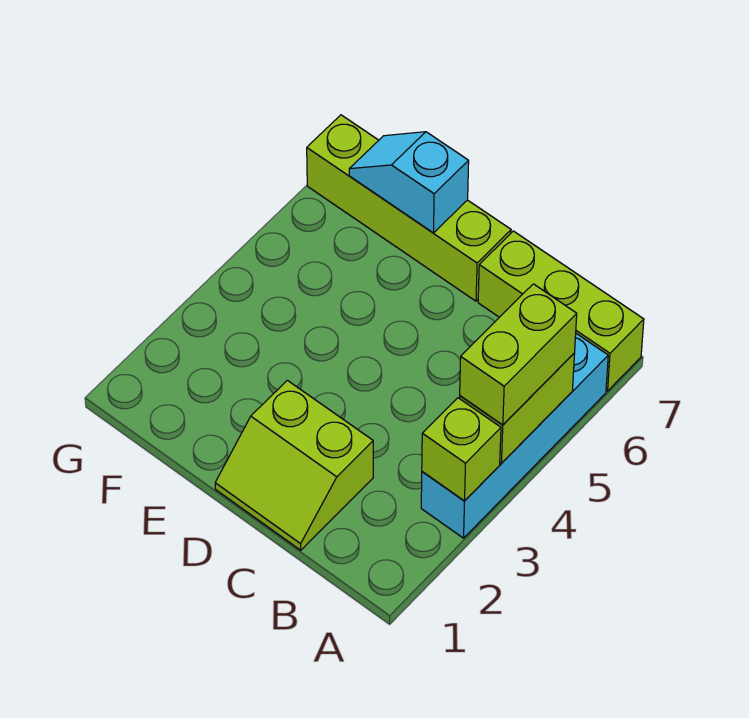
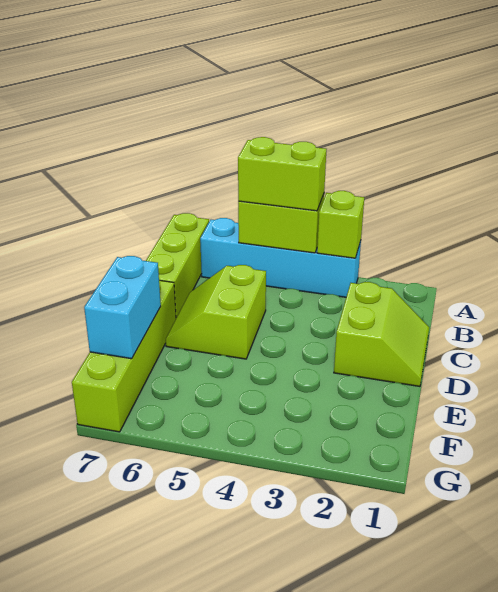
none -> lime slope C5:D6 level 1 top 5
cyan slope E7:F7 level 2 top E -> cyan brick E7:F7 level 2

